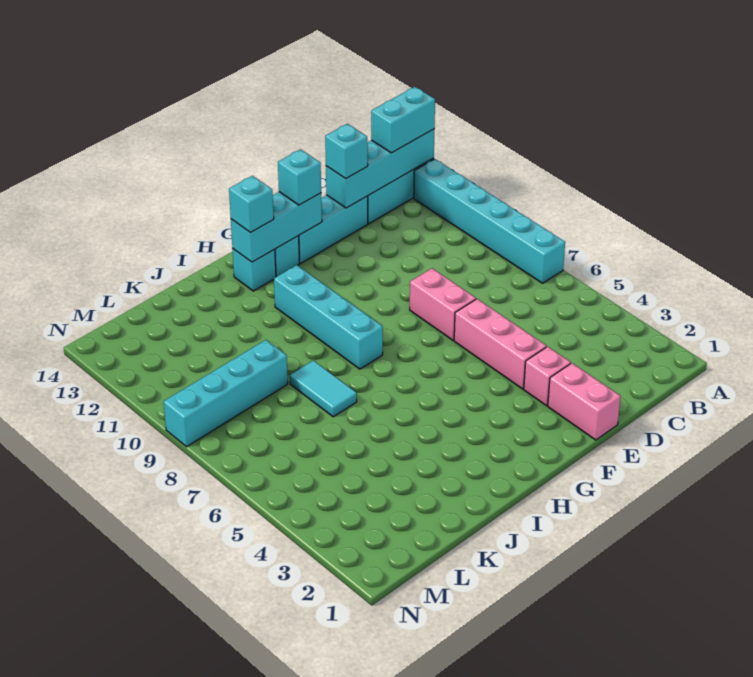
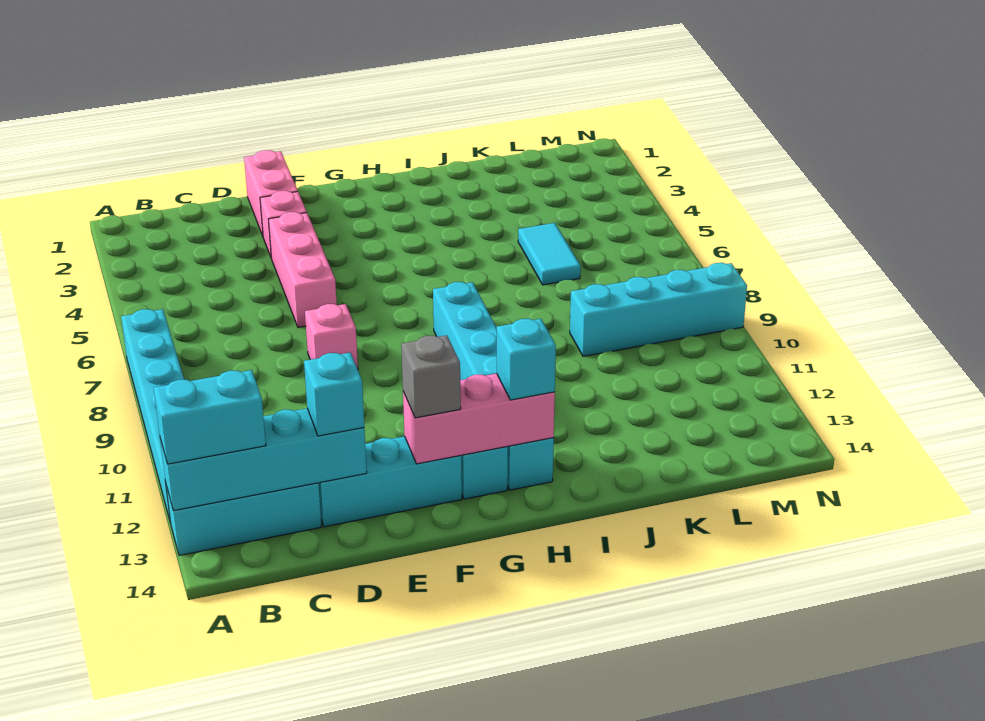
pink brick E7:E8 level 1 -> pink brick E8 level 1
cyan brick F13:H13 level 2 -> pink brick F13:H13 level 2
cyan brick F13 level 3 -> grey brick F13 level 3
cyan tile J7:J8 level 1 -> cyan tile K5:K6 level 1

